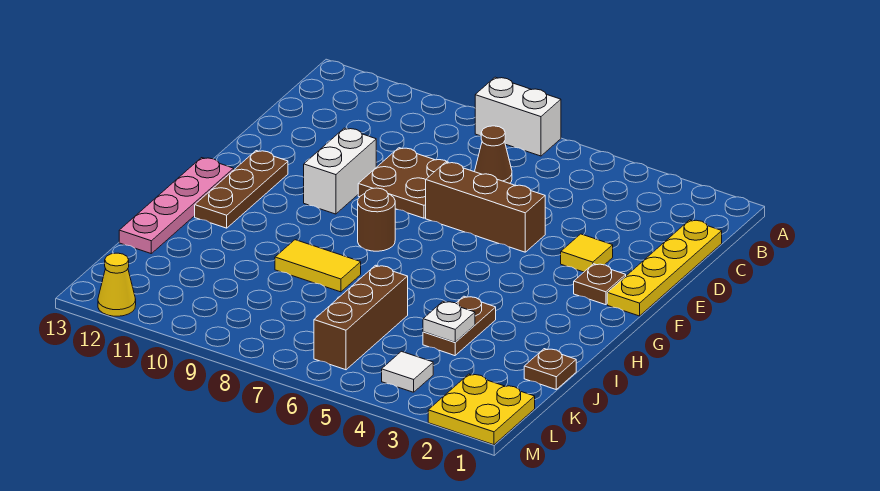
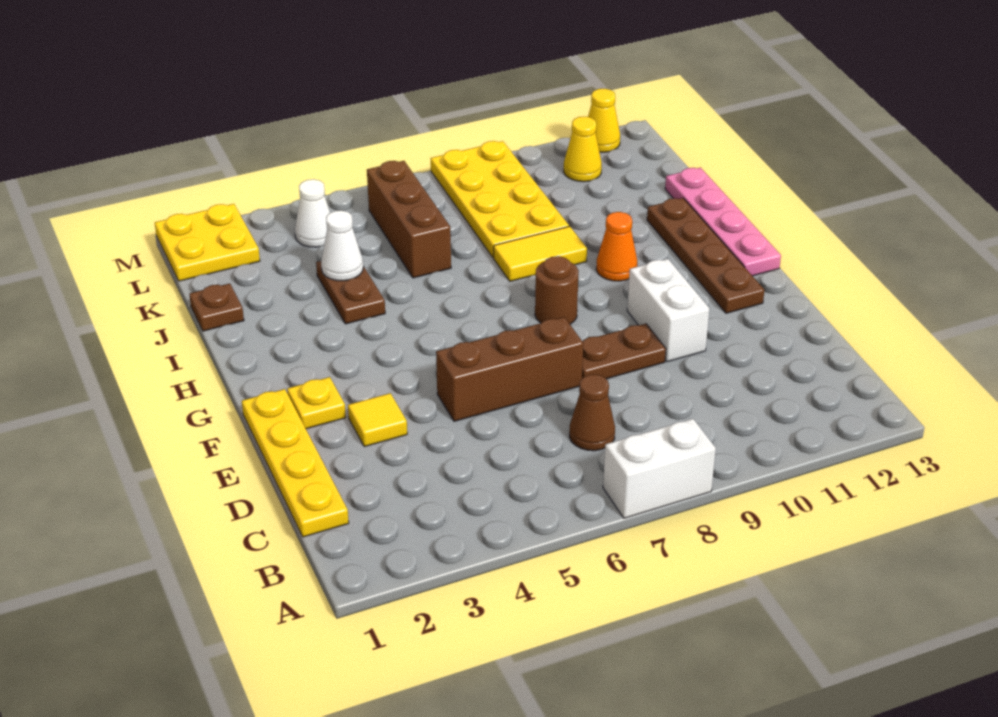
brown plate D8:E9 level 1 -> brown plate E8:E9 level 1
brown plate F2 level 1 -> yellow plate F2 level 1
brown plate F12:H12 level 1 -> brown plate F12:I12 level 1
none -> orange cone H10 level 1
white plate J4 level 2 -> white cone J4 level 2
none -> yellow plate J8:M9 level 1
white tile L4 level 1 -> white cone L4 level 1
none -> yellow cone L11 level 1

